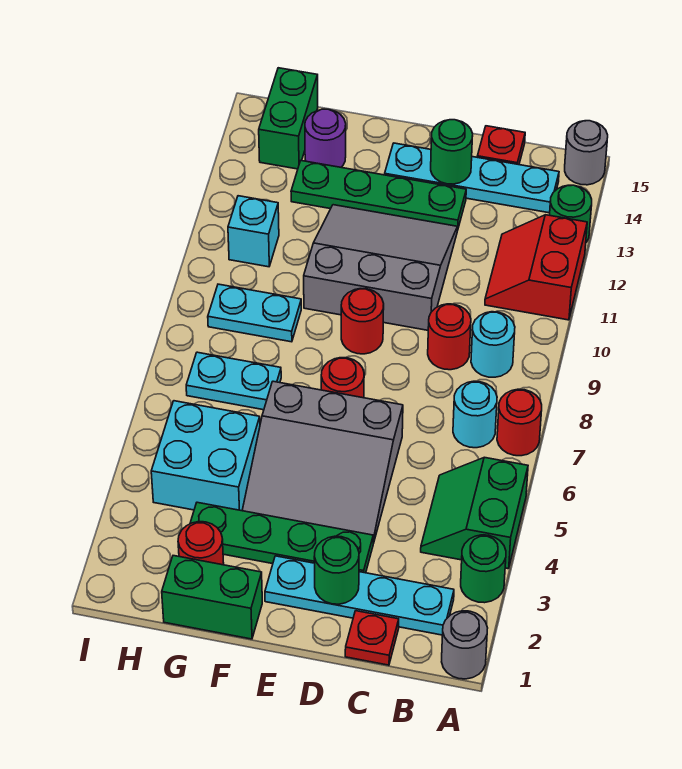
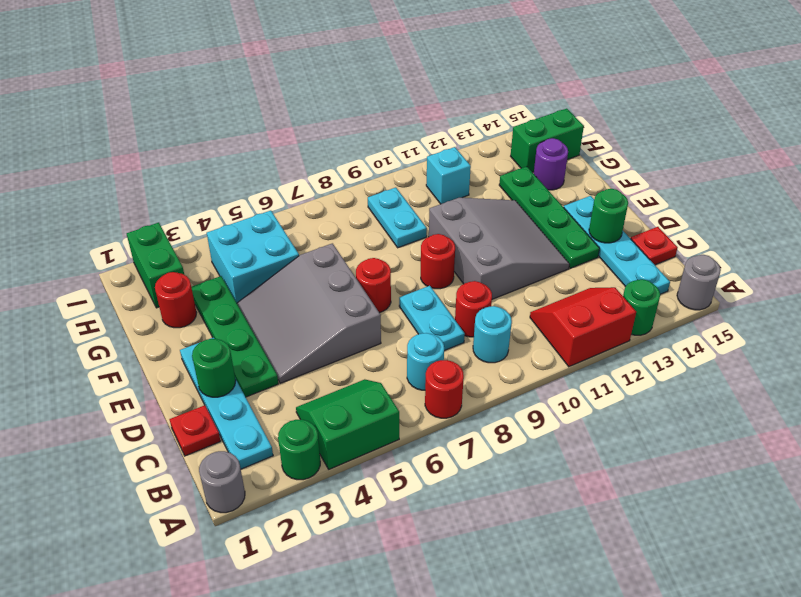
green brick F1:G1 level 1 -> green brick H2:I2 level 1
cyan plate G7:H7 level 1 -> cyan plate C8:D8 level 1

